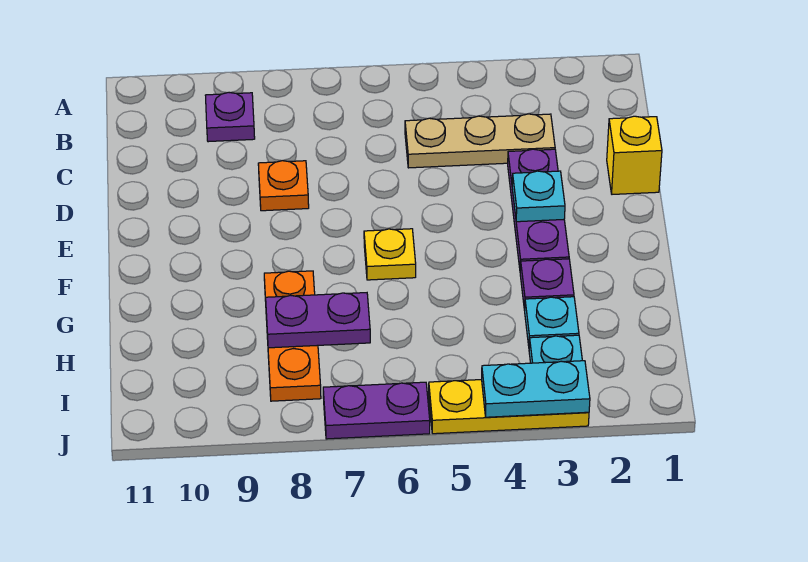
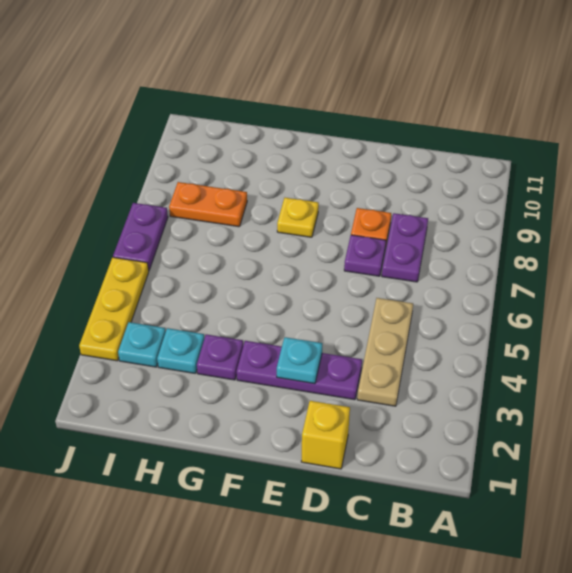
purple plate B9 level 1 -> purple plate D7 level 1
yellow plate F6 level 1 -> yellow plate F8 level 1
orange plate G8:I8 level 1 -> orange plate H8:I8 level 1
purple plate H7:H8 level 2 -> purple plate C7:C8 level 1
cyan plate J3:J4 level 2 -> none

